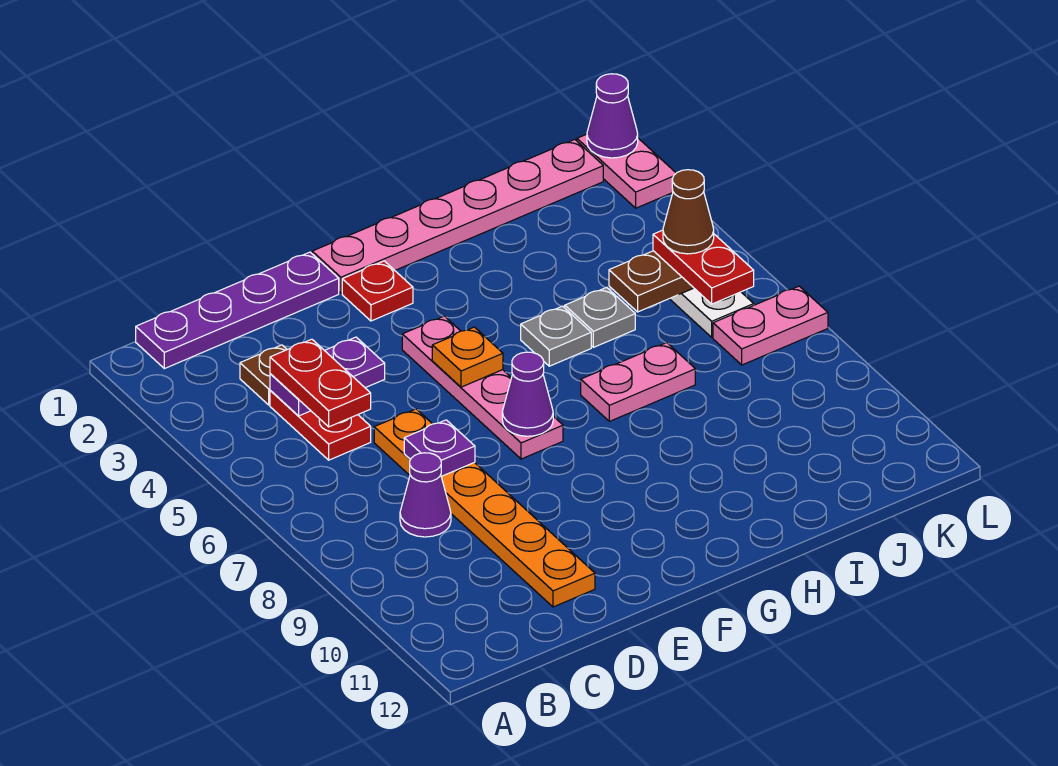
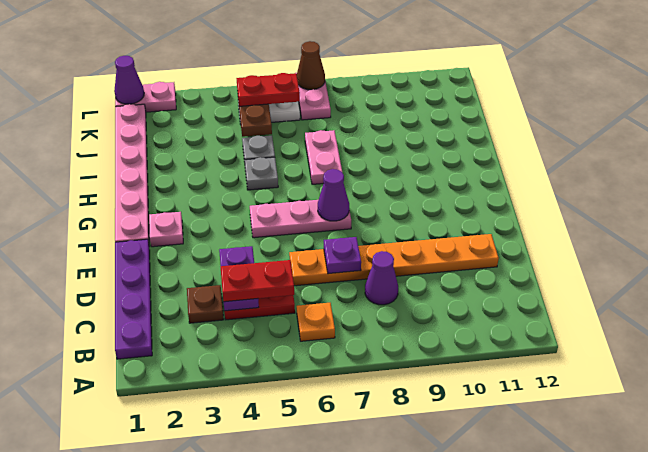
red plate F2 level 1 -> pink plate F2 level 1
pink plate F4:F7 level 1 -> pink plate F5:F7 level 1
orange plate F5 level 2 -> orange plate B6 level 1
brown cone K5 level 4 -> brown cone L7 level 2

